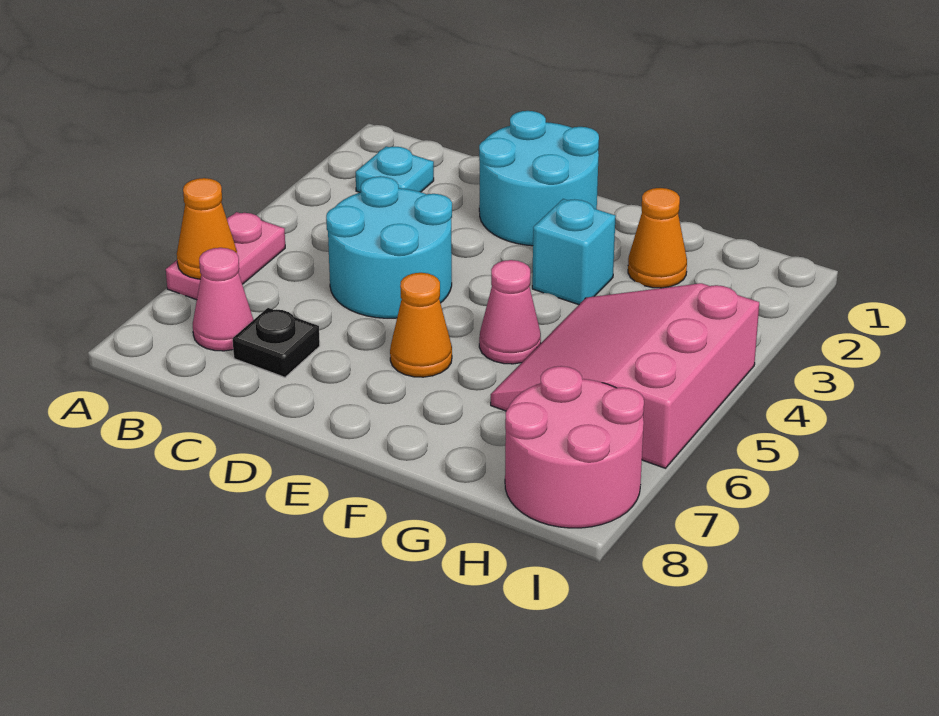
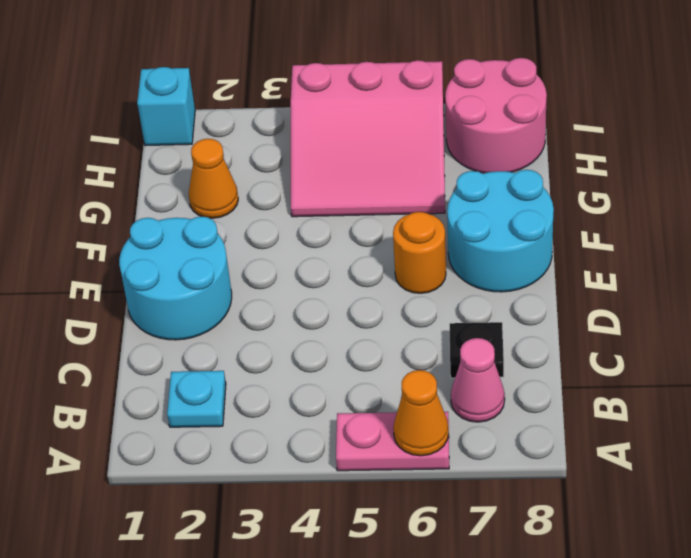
cyan round brick C4:D5 level 1 -> cyan round brick E7:F8 level 1
orange cone E6 level 1 -> orange round brick E6 level 1
cyan brick F3 level 1 -> cyan brick I1 level 1
pink cone F5 level 1 -> none

